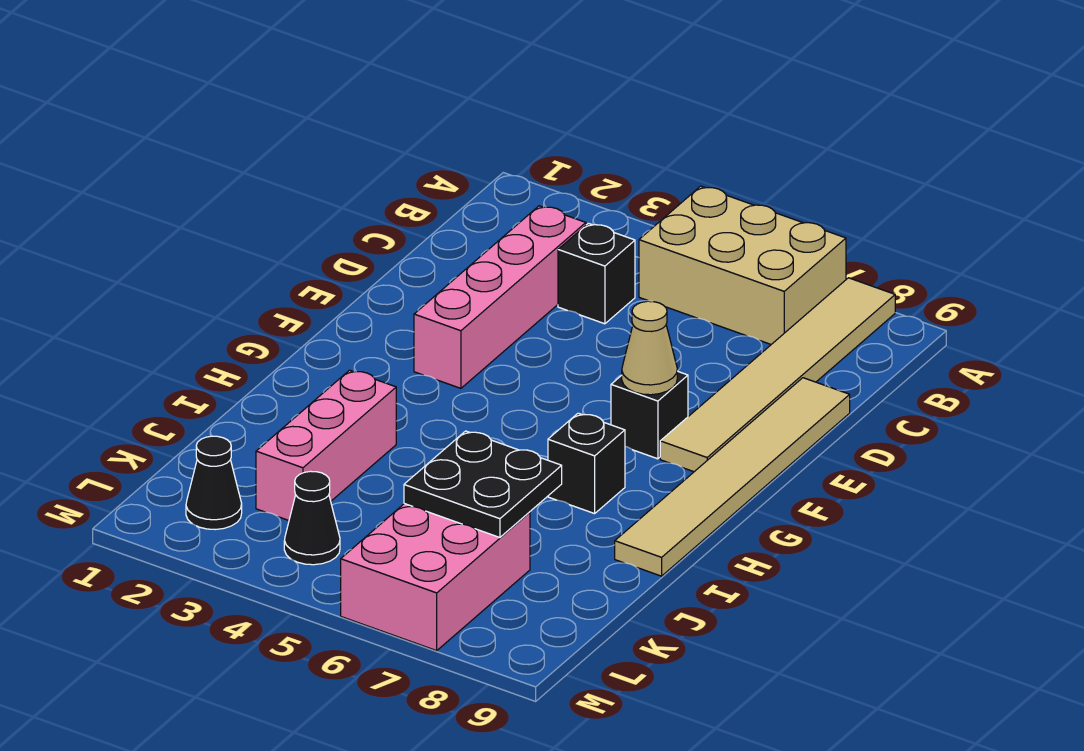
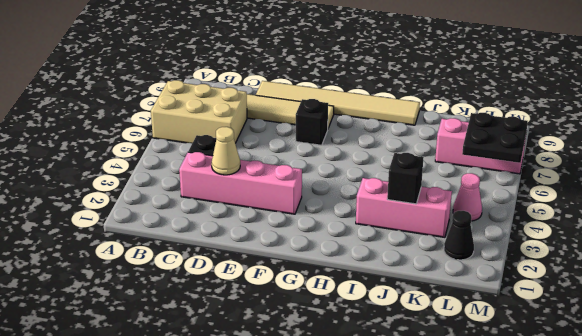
tan brick A5:B7 level 1 -> tan brick A6:C7 level 1
tan cone F7 level 2 -> tan cone D3 level 2
black brick H7 level 1 -> black brick J3 level 2
black plate J6:K7 level 2 -> black plate L6:M7 level 2
pink brick K6:M7 level 1 -> pink brick K7:M7 level 1
black cone L4 level 1 -> pink cone L4 level 1

